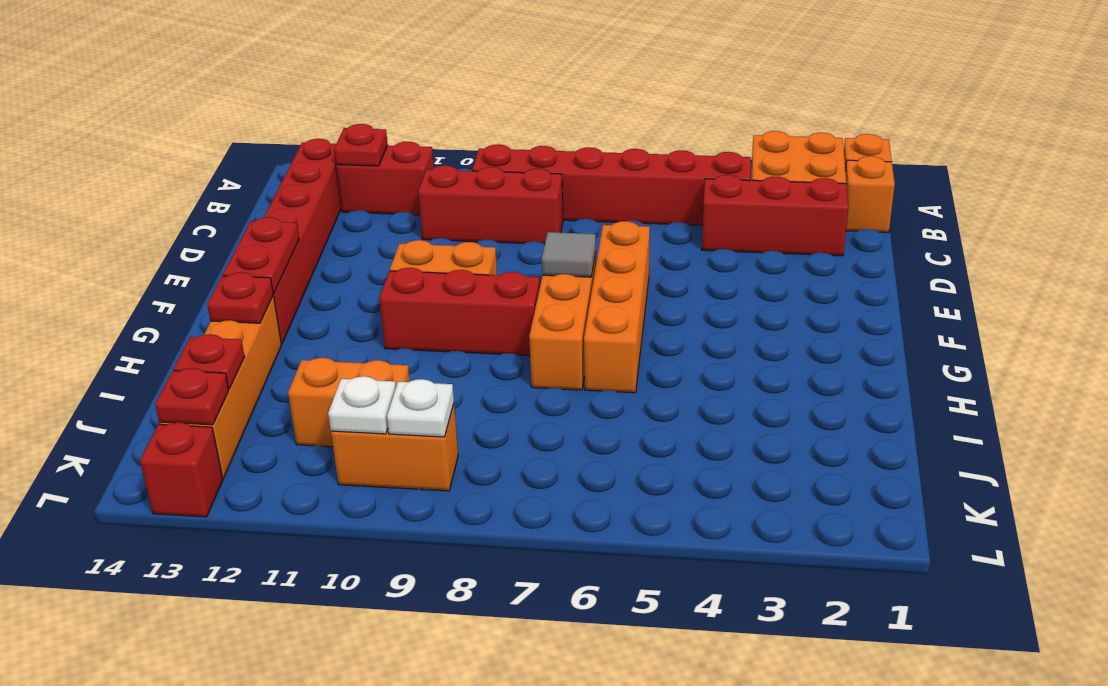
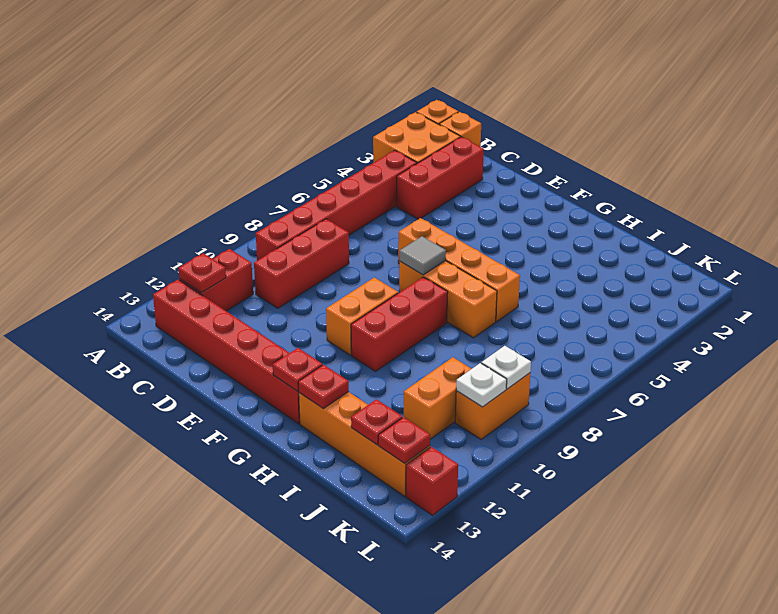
red plate F13:G13 level 2 -> red plate G13 level 2

